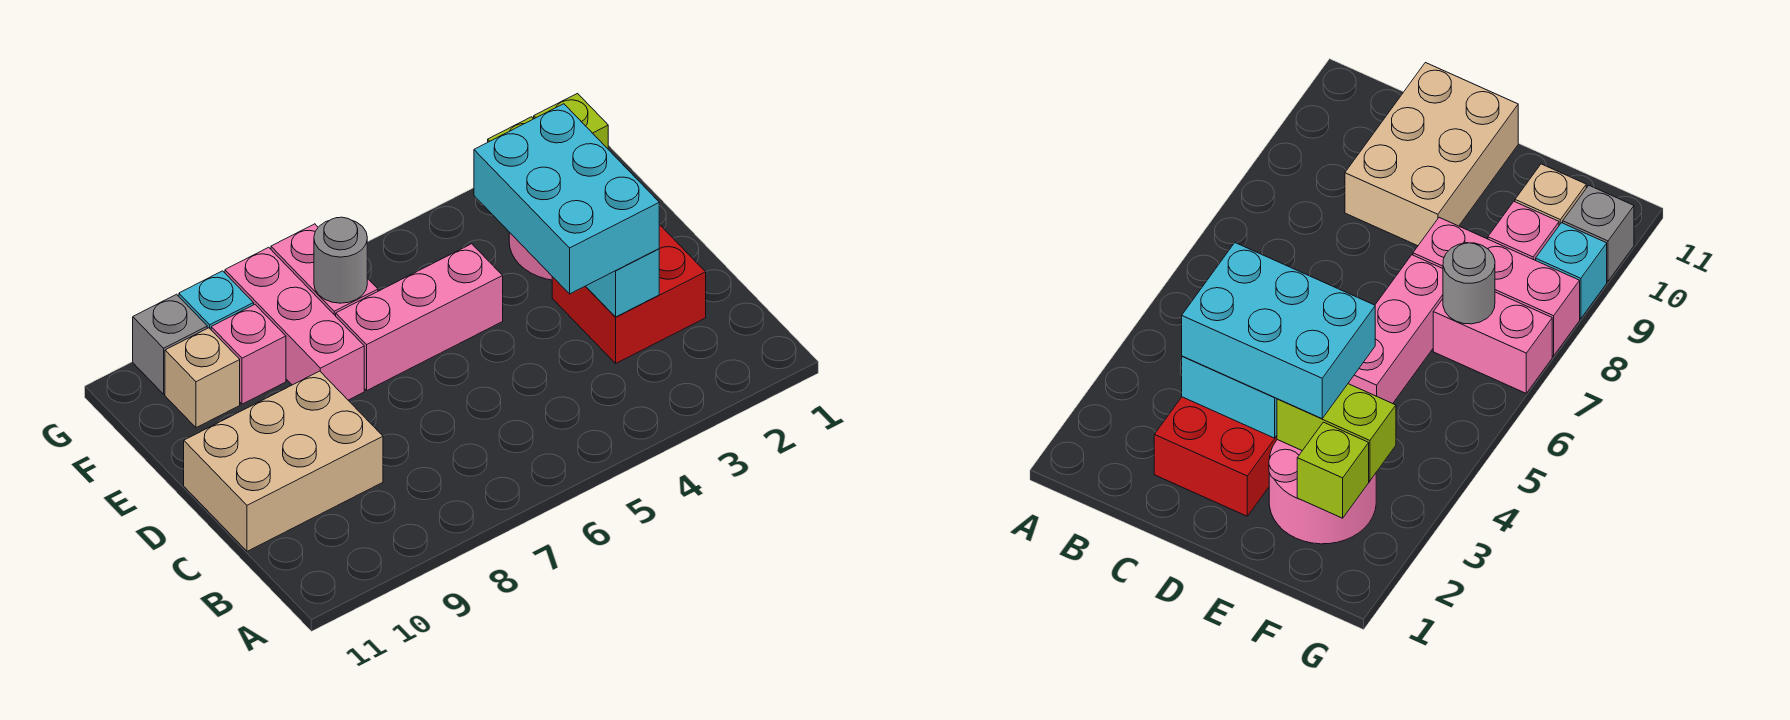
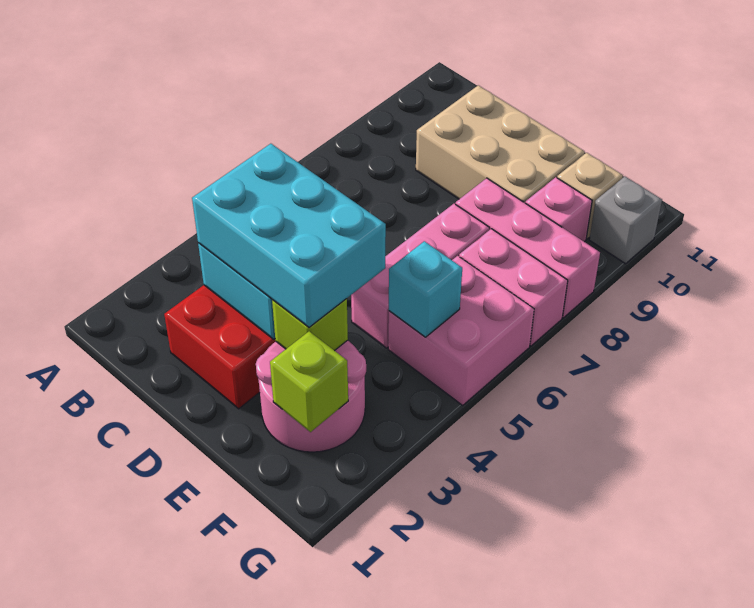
tan brick C9:D11 level 1 -> tan brick C9:E10 level 1
lime brick E3:F3 level 2 -> lime brick E3 level 2
none -> pink brick F5:G6 level 1
grey round brick F7 level 2 -> none
cyan brick G9 level 1 -> cyan brick F5 level 2

